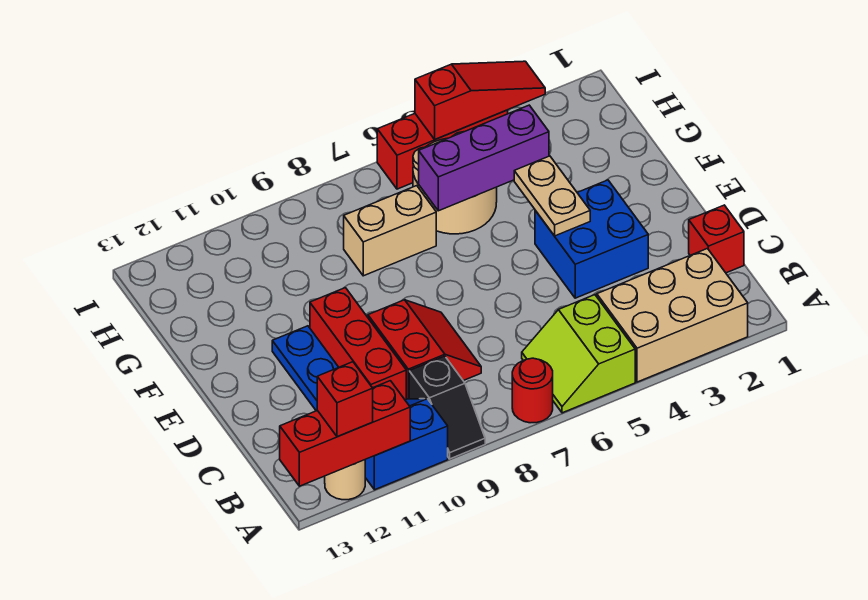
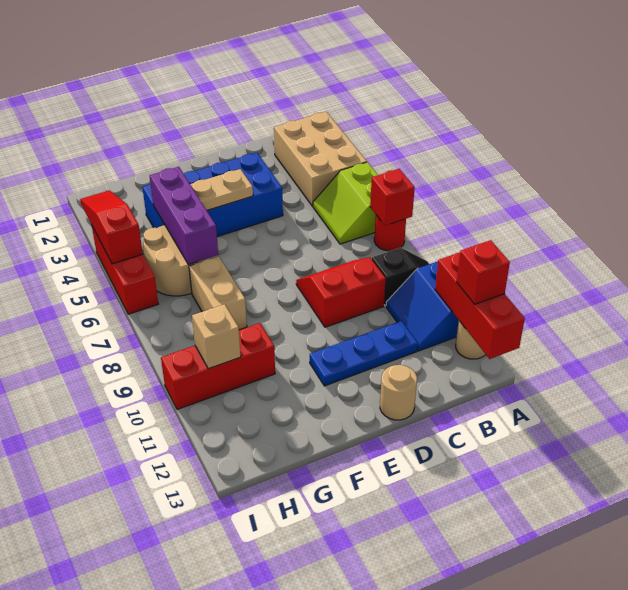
lime slope A5:B6 level 1 top 5 -> lime slope A5:B6 level 1 top A
red brick C1 level 1 -> red brick A7 level 2
red brick C10:E10 level 1 -> red brick G10:I10 level 1
blue brick D3:E4 level 1 -> blue brick D3:G4 level 1
none -> tan round brick D13 level 1
none -> tan brick H10 level 2

